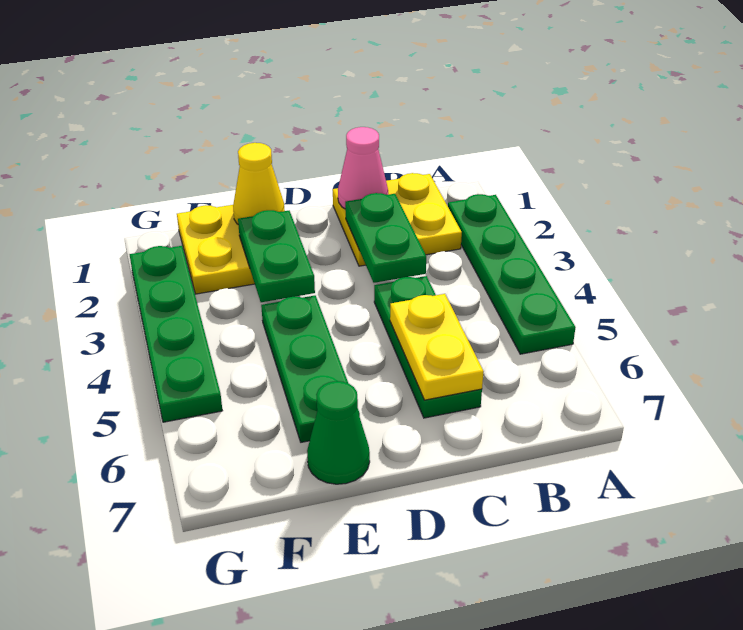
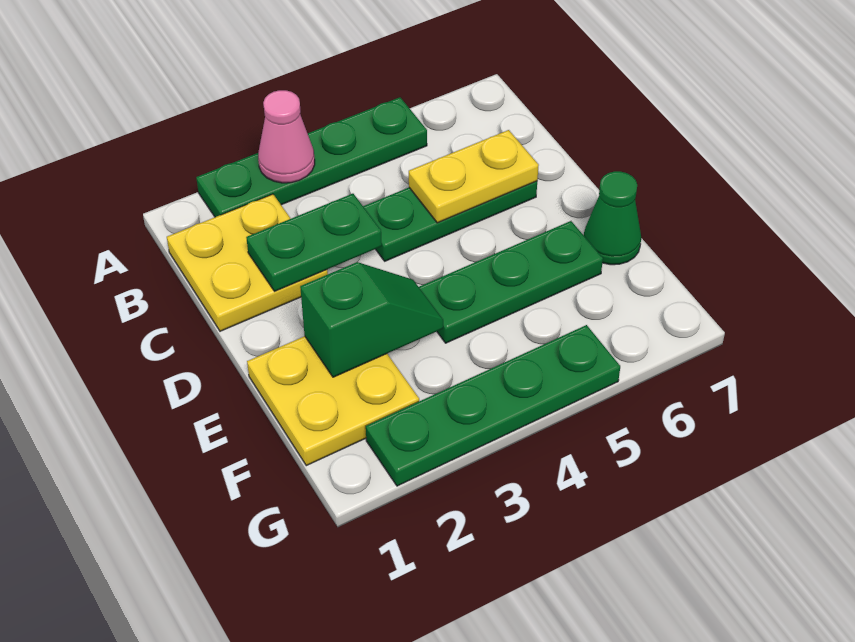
pink cone C1 level 2 -> pink cone A3 level 2
yellow cone E1 level 2 -> none
green plate E2:E3 level 2 -> green slope E2:E3 level 2 top 2

